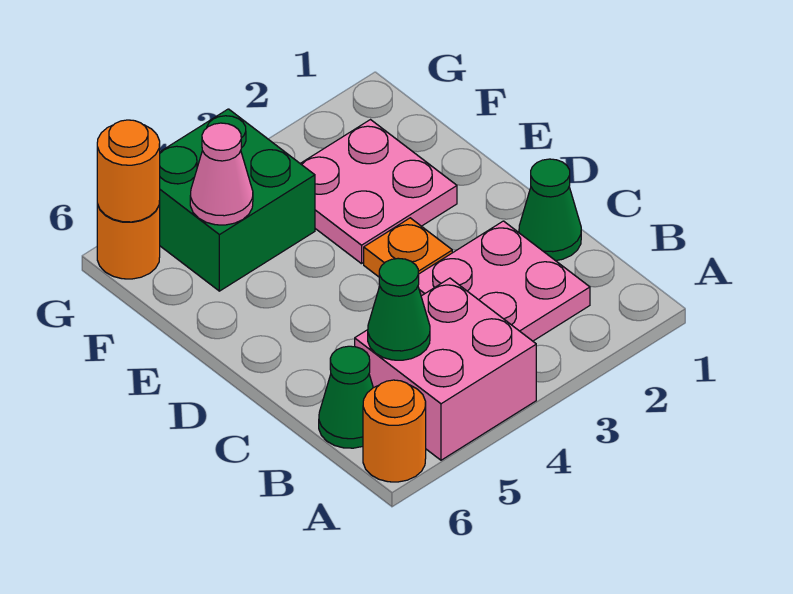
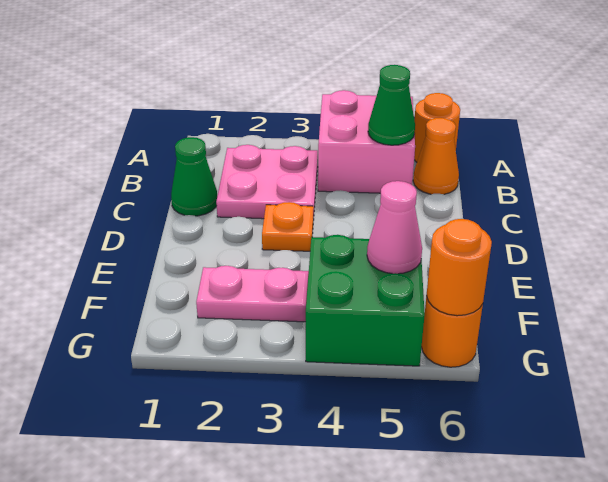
green cone B6 level 1 -> orange cone B6 level 1
pink plate E2:F3 level 1 -> pink plate F2:F3 level 1

